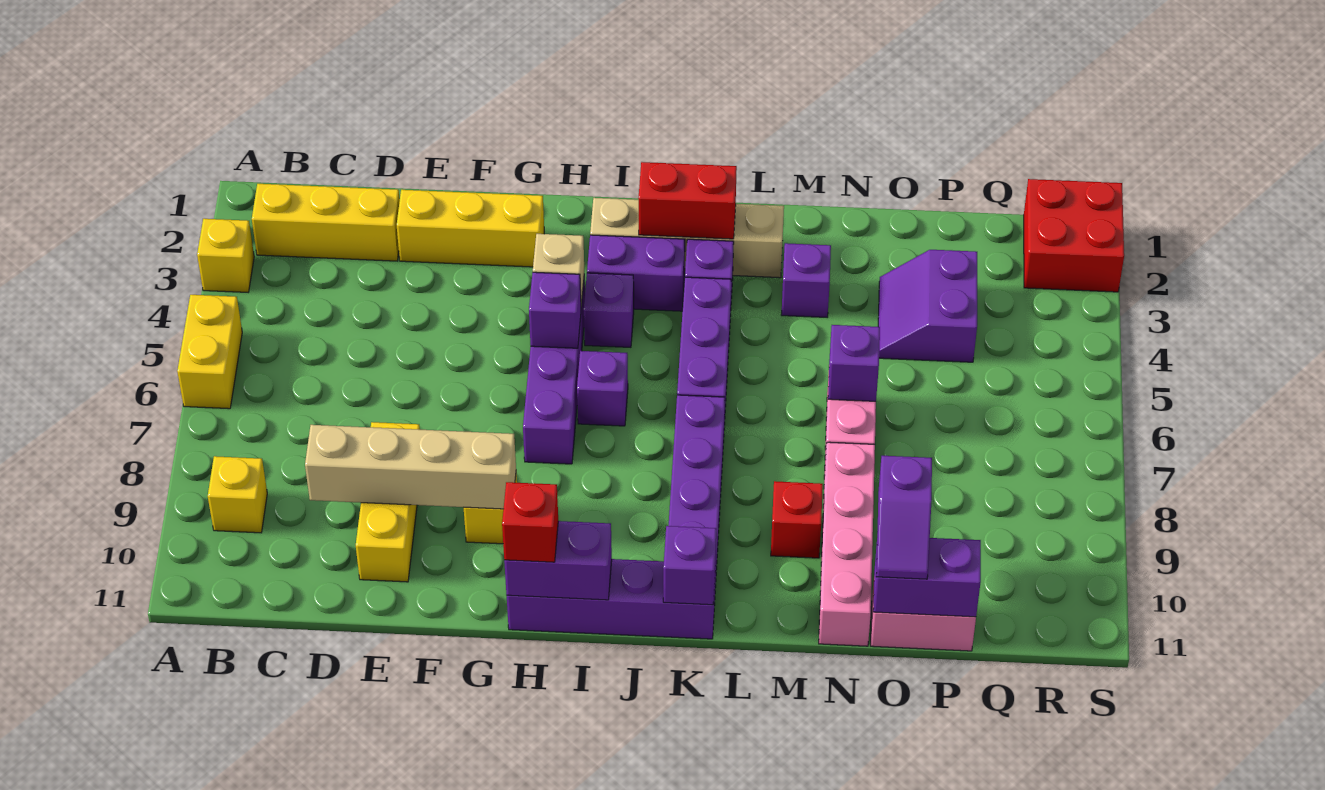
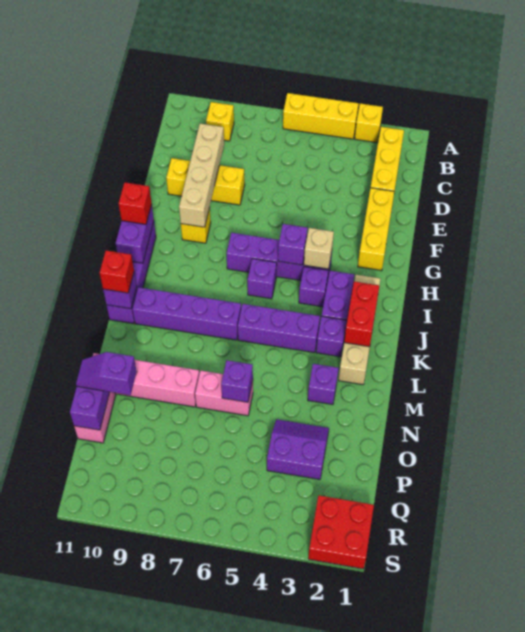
yellow brick A5:A6 level 1 -> yellow brick A4:A6 level 1
red brick M9 level 1 -> red brick K11 level 3

